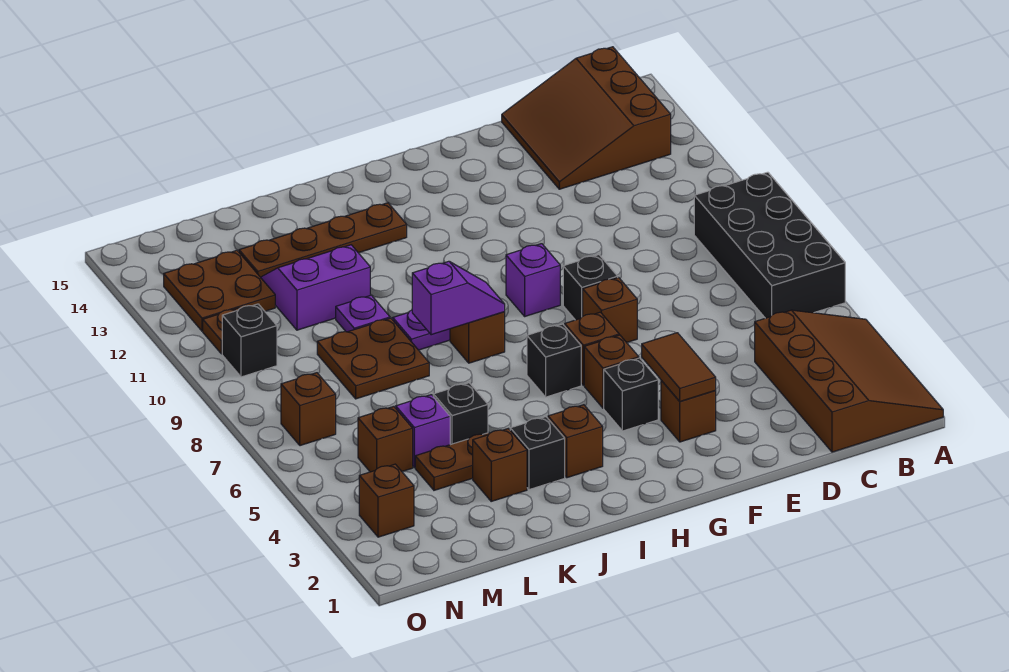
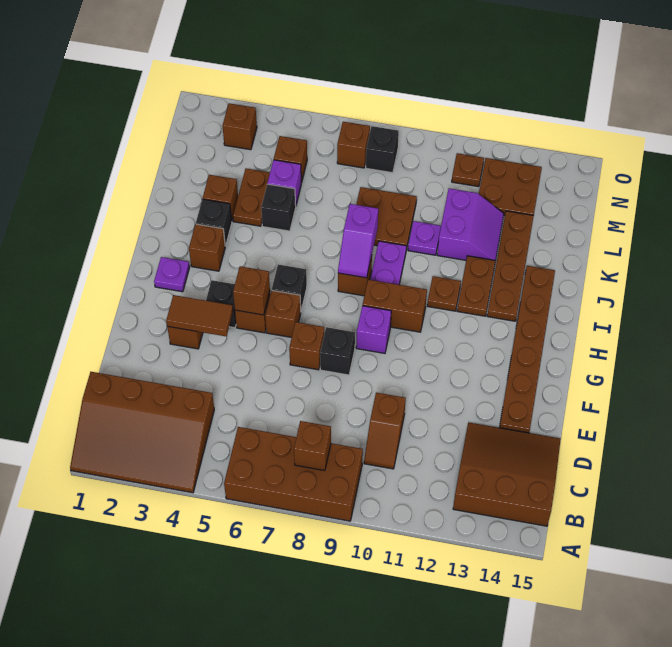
black brick A6:B9 level 1 -> brown brick A6:B9 level 1
none -> brown brick B8 level 2
none -> brown slope C10:D10 level 1 top D
none -> brown plate E14:J14 level 1
none -> brown brick G5 level 2
none -> purple plate H2 level 1
none -> brown brick H9:H10 level 1
none -> brown plate I11 level 1
none -> brown plate I12:J12 level 1
black brick N10 level 1 -> black brick N8 level 1

